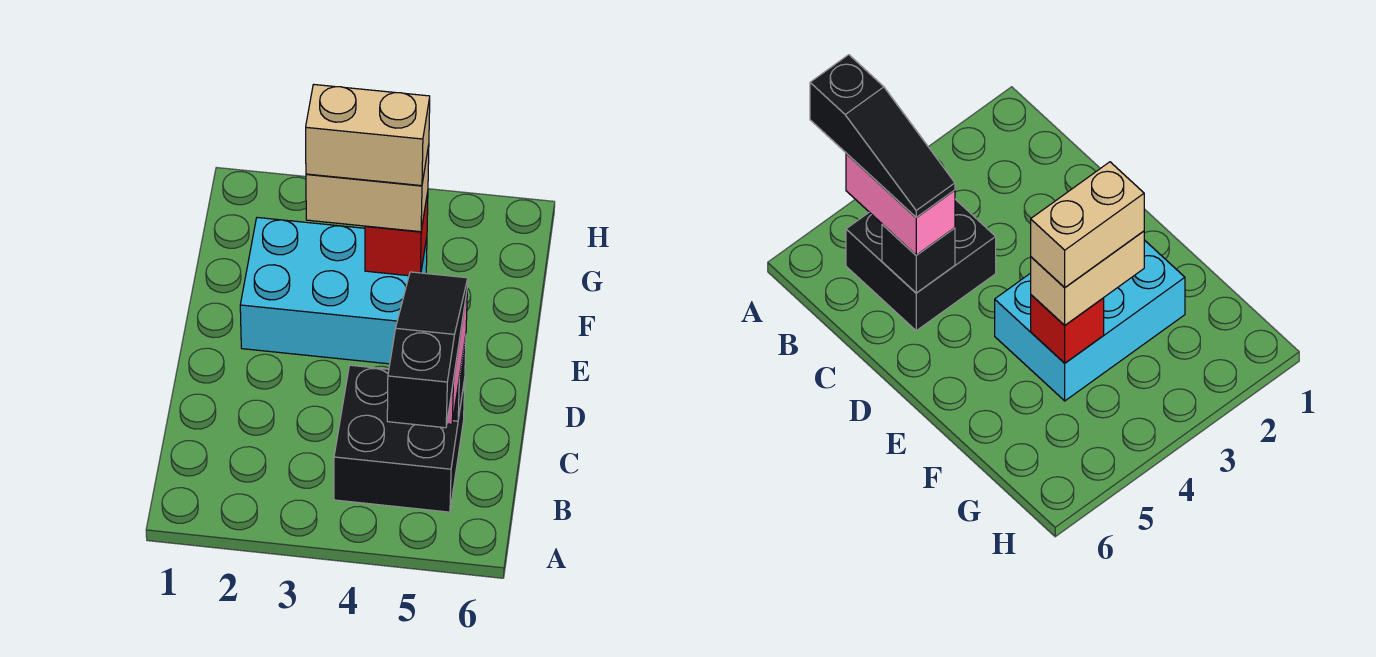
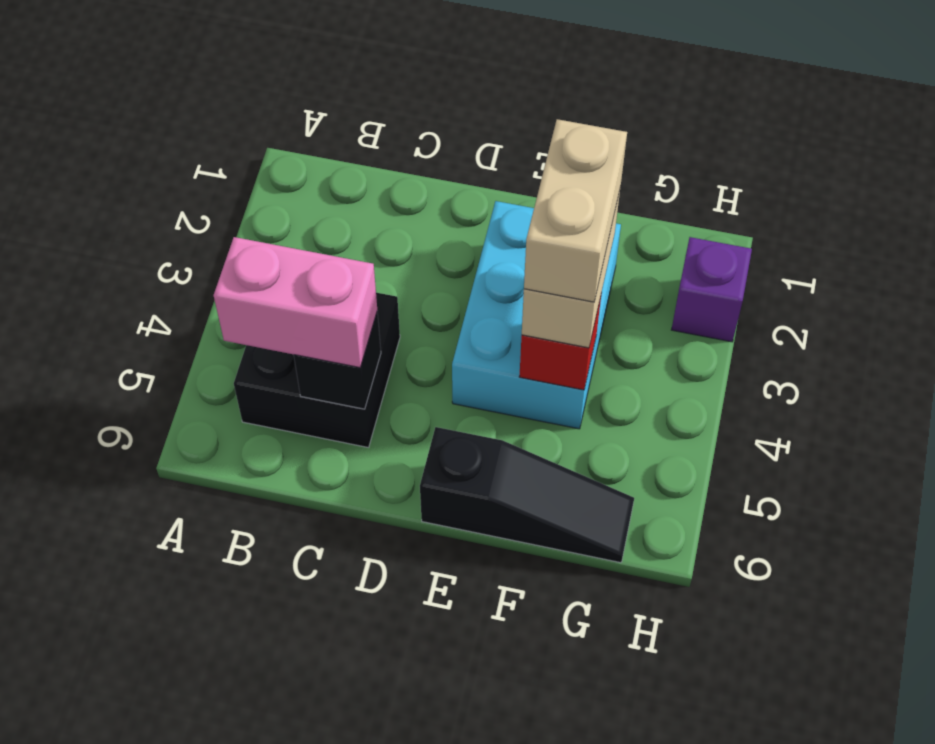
black slope A5:C5 level 4 top A -> black slope E6:G6 level 1 top E
none -> purple brick H2 level 1

